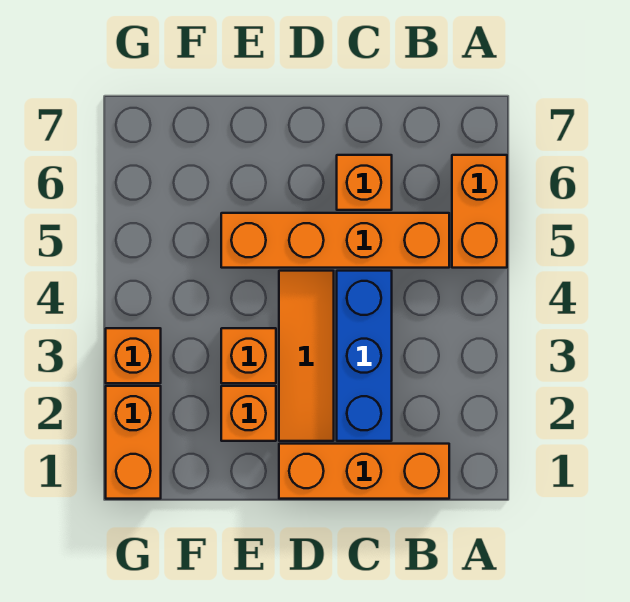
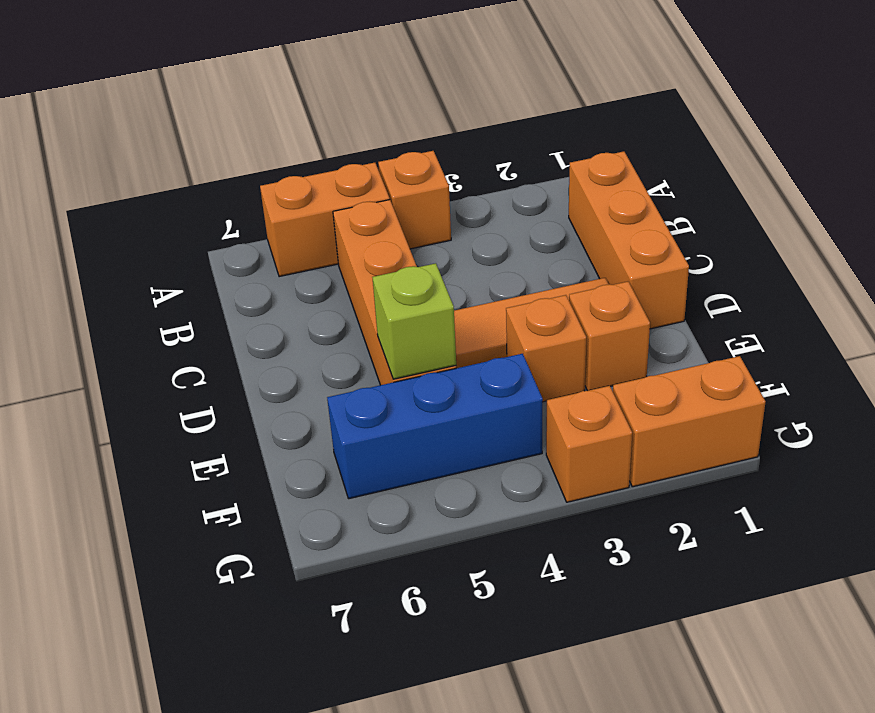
blue brick C2:C4 level 1 -> blue brick F4:F6 level 1
orange brick C6 level 1 -> orange brick A4 level 1
none -> lime brick E5 level 2

